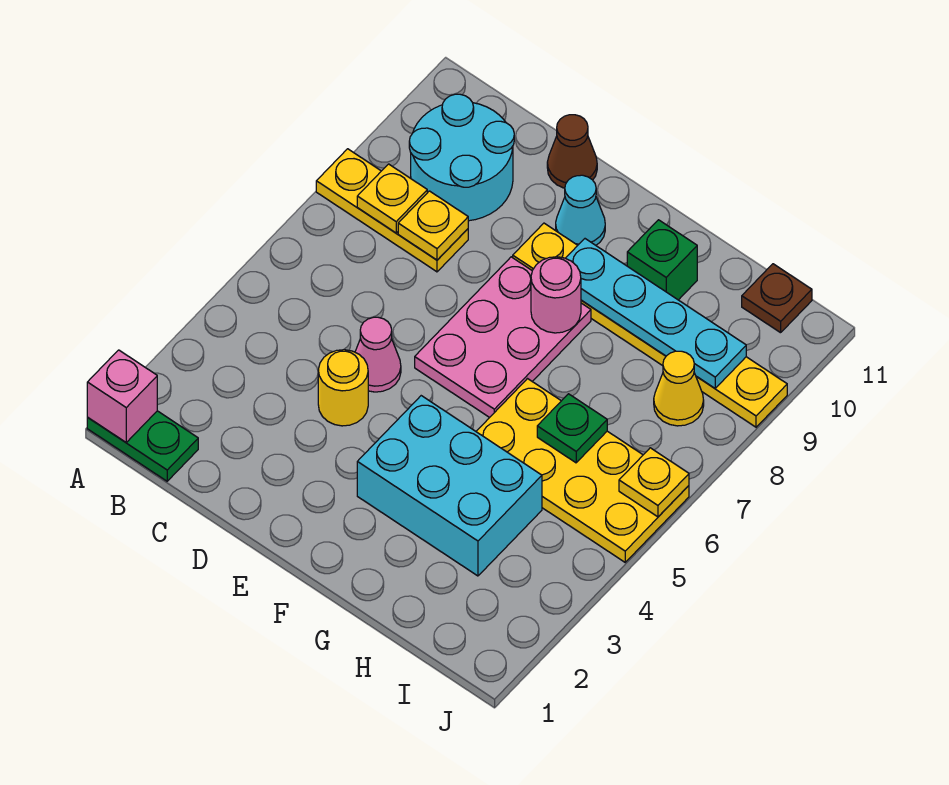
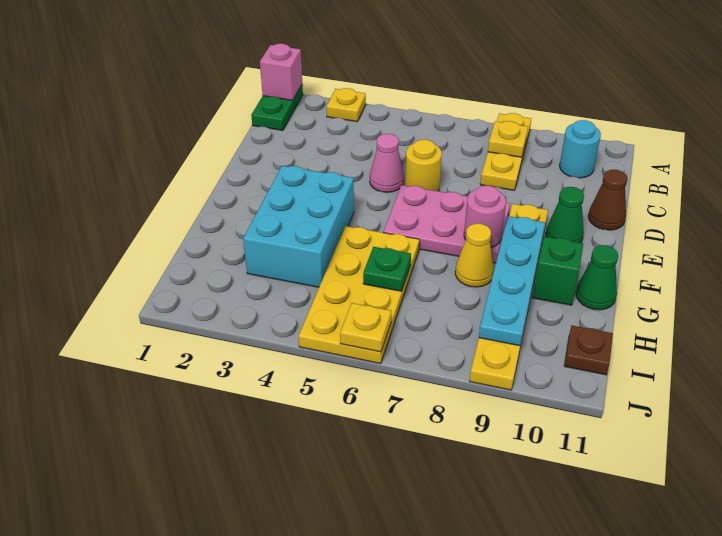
cyan round brick B9:C10 level 1 -> cyan round brick B10 level 1
yellow plate C8 level 2 -> yellow plate A3 level 1
yellow round brick D4 level 1 -> yellow round brick D6 level 1
cyan cone E10 level 1 -> green cone E10 level 1
none -> green cone G11 level 1
yellow cone I8 level 1 -> yellow cone G8 level 1

